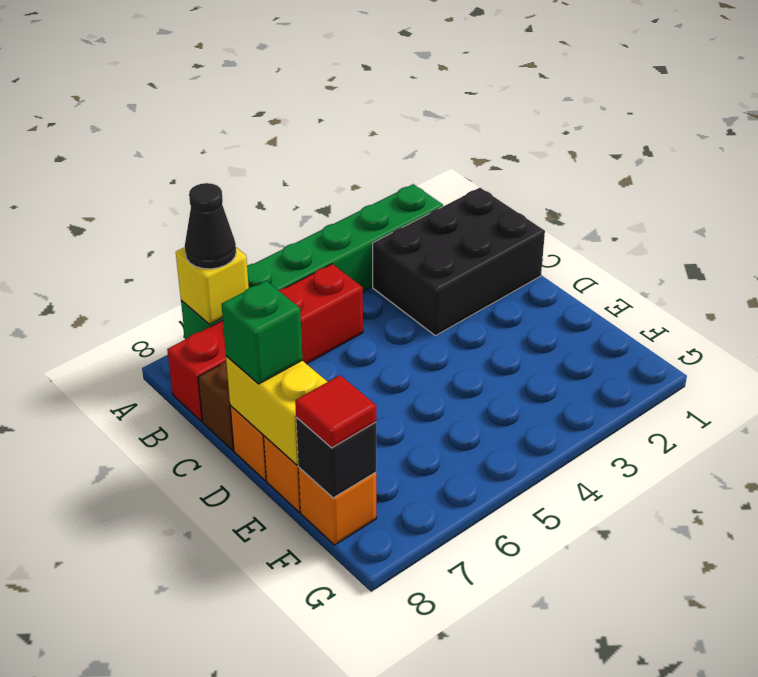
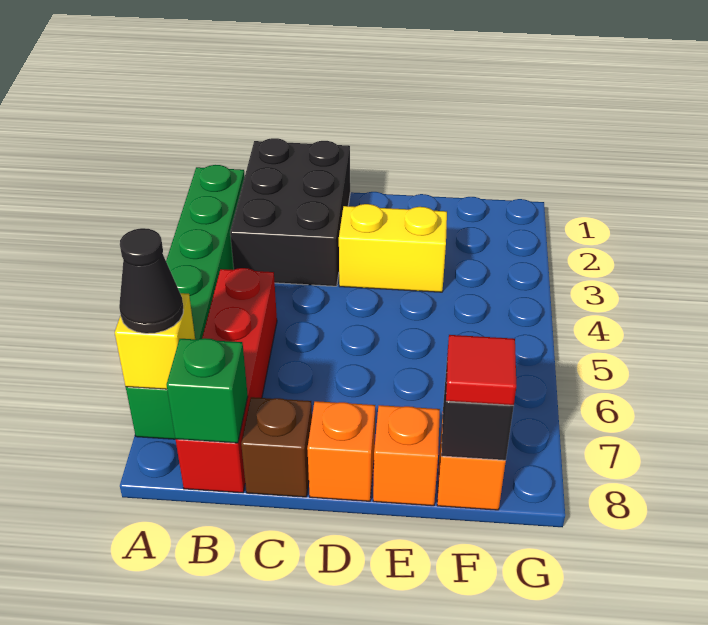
yellow brick D8:E8 level 2 -> yellow brick D3:E3 level 1
green brick D8 level 3 -> green brick B8 level 2

